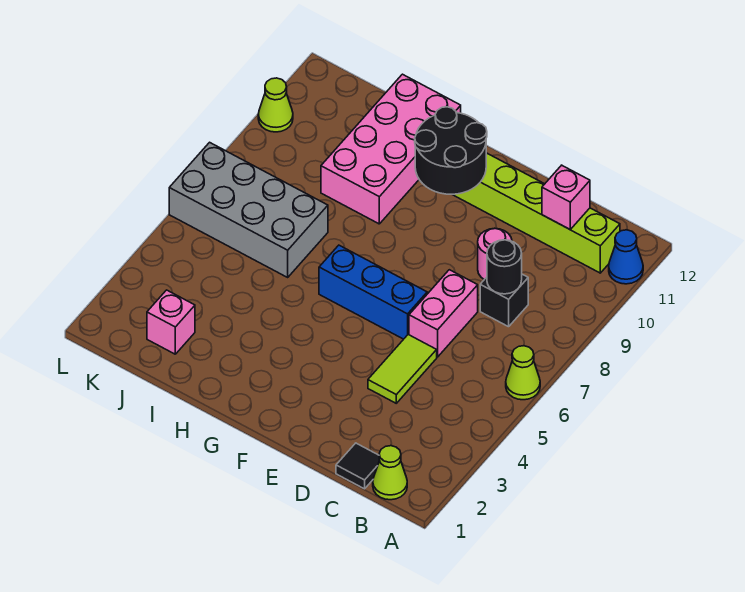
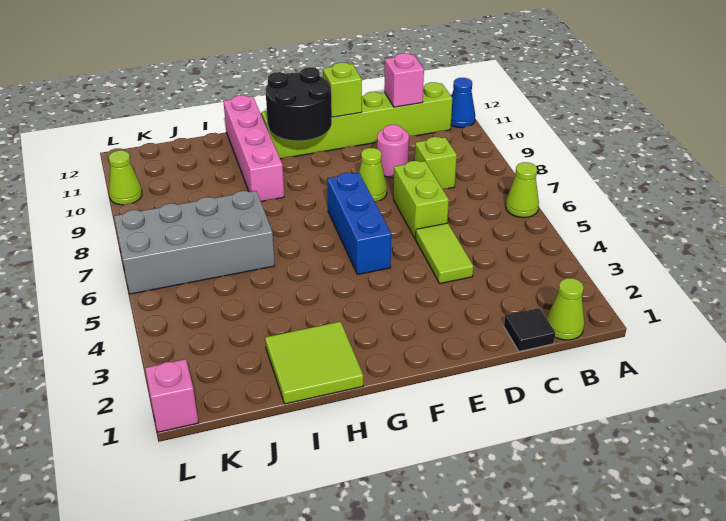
black brick C8 level 1 -> lime brick C8 level 1
black round brick C8 level 2 -> none
pink brick D6:D7 level 1 -> lime brick D6:D7 level 1
blue brick E6:G6 level 1 -> blue brick F5:F7 level 1
none -> lime cone E8 level 1
none -> lime brick E11 level 2
none -> lime tile H1:I2 level 1
pink brick H9:I12 level 1 -> pink brick H9:H12 level 1
pink brick J2 level 1 -> pink brick L1 level 1

